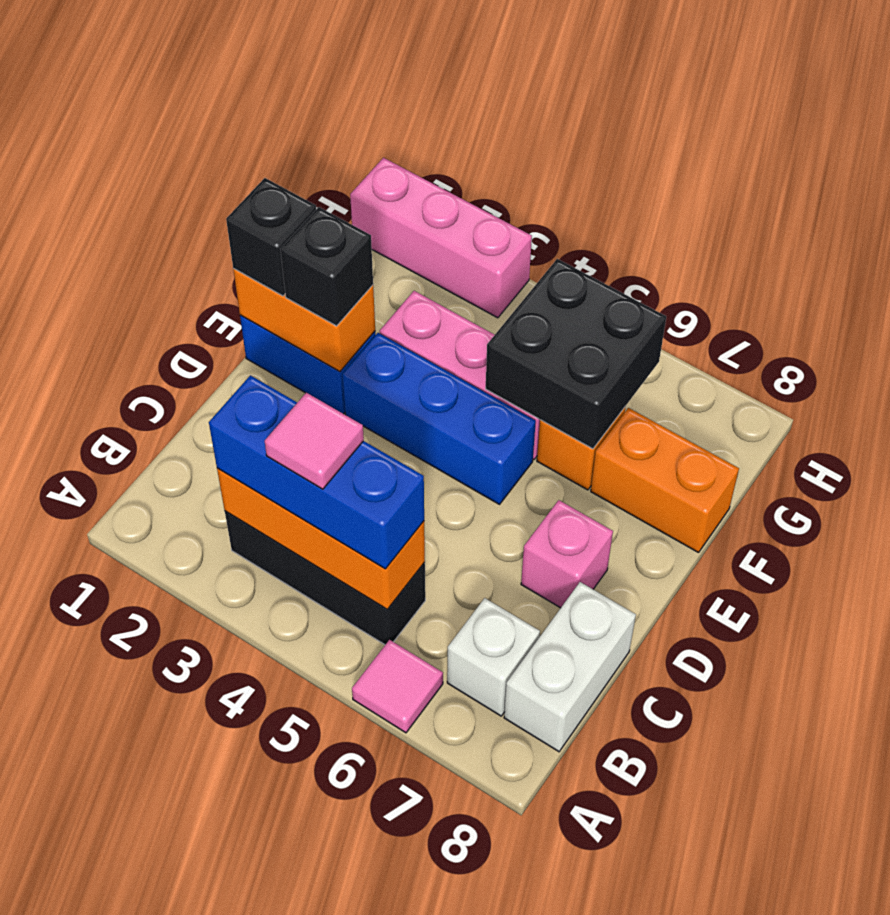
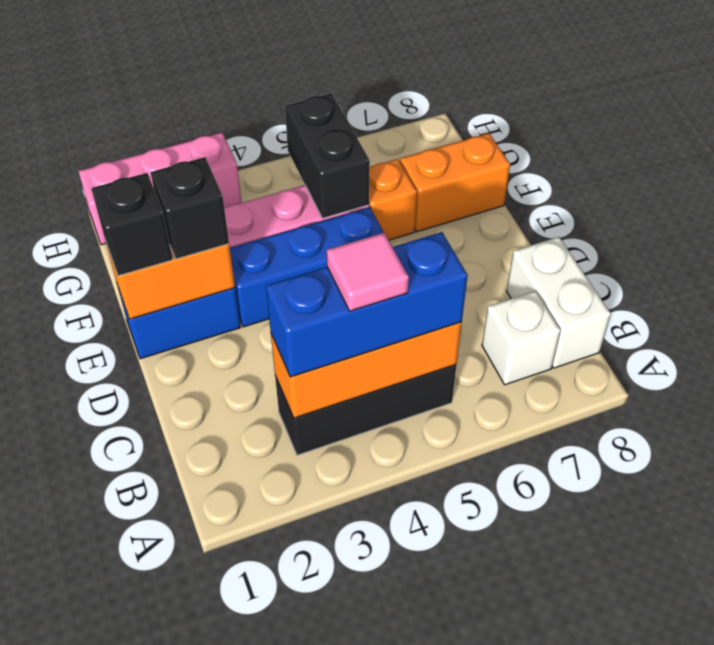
pink tile A6 level 1 -> none
pink brick D7 level 1 -> none
black brick F5:G6 level 2 -> black brick F5:G5 level 2

